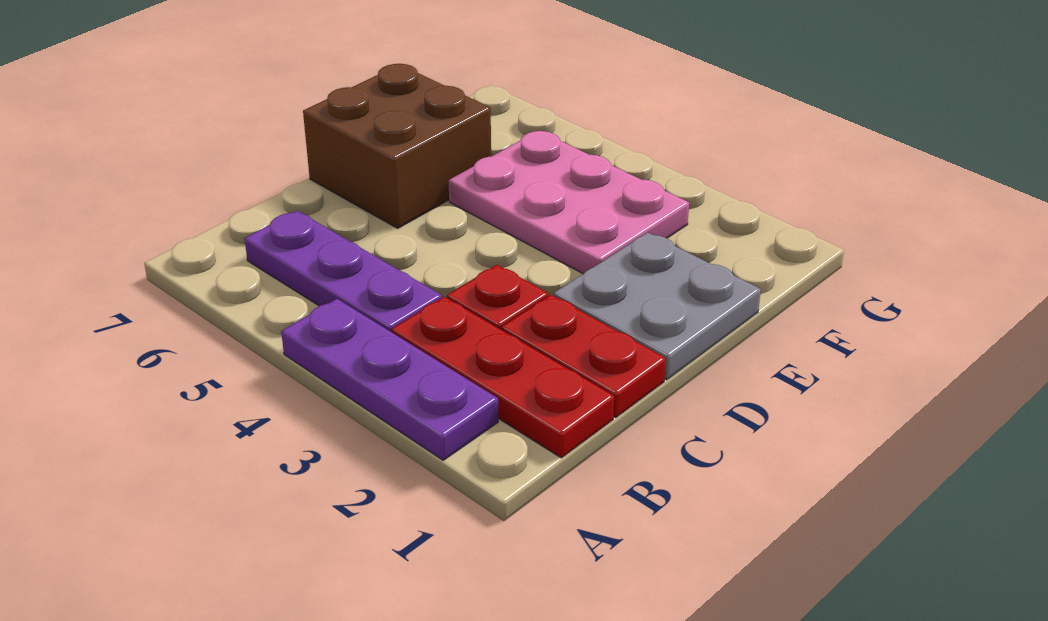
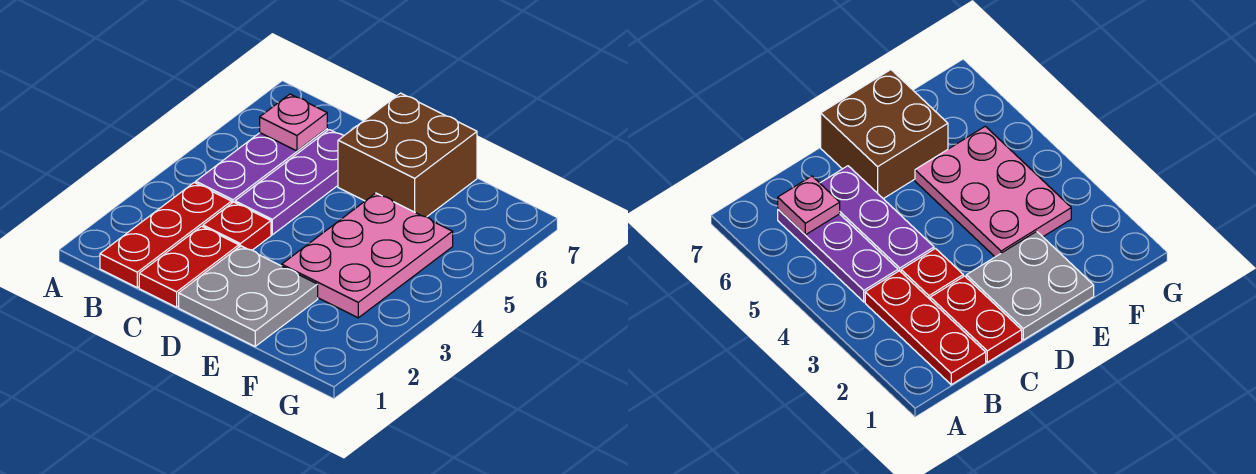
purple plate A2:A4 level 1 -> purple plate C4:C6 level 1
none -> pink plate B6 level 2

